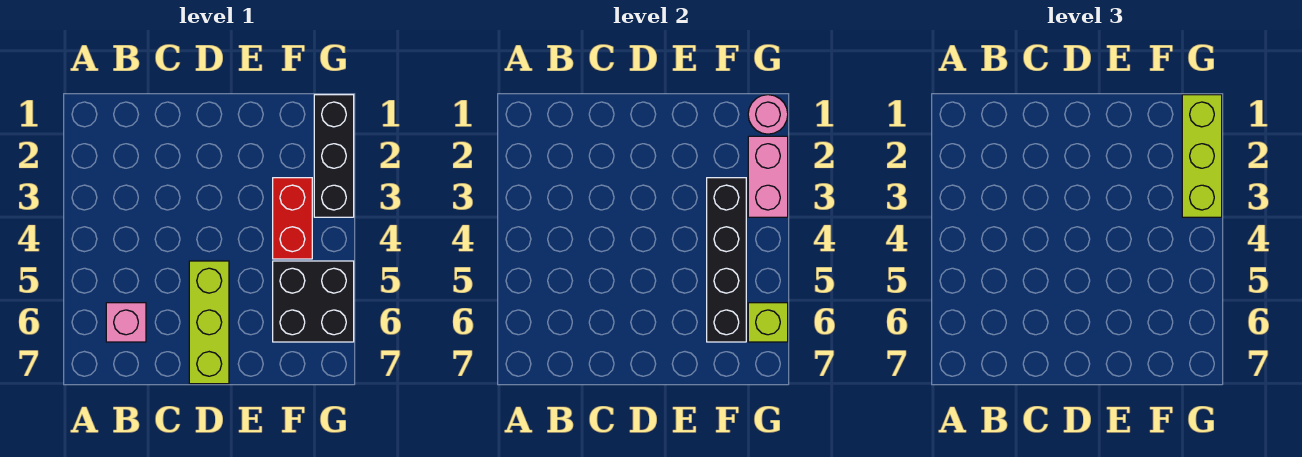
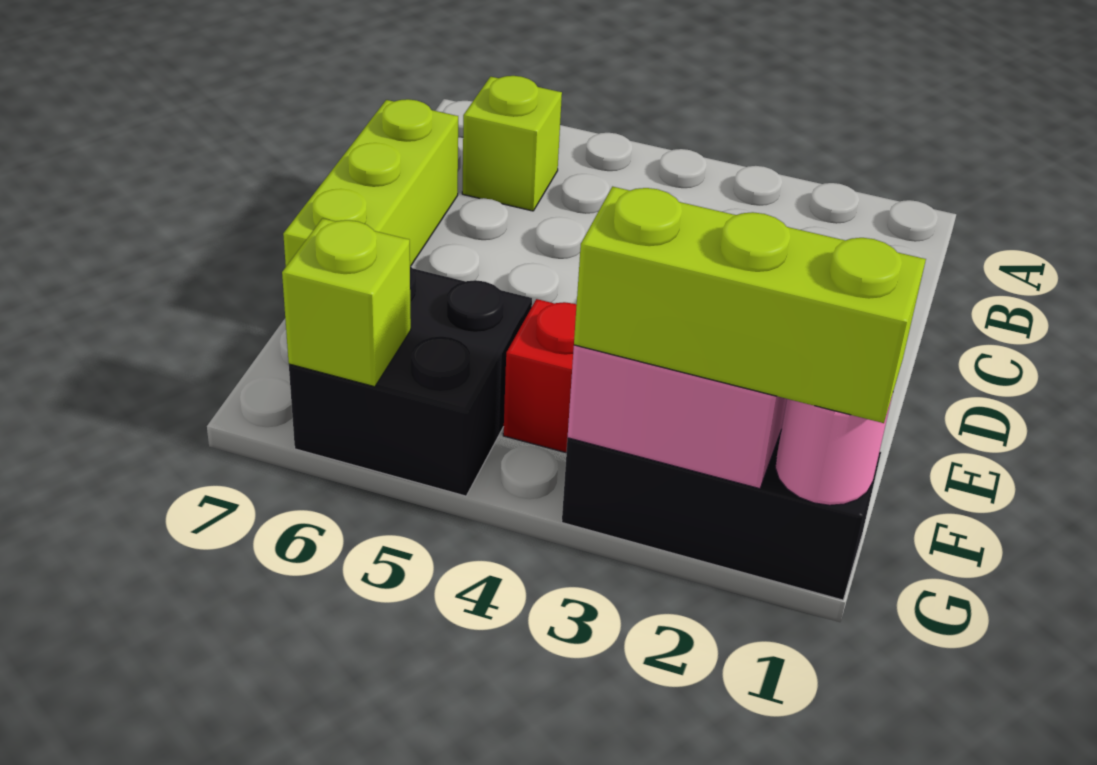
pink brick B6 level 1 -> lime brick B6 level 1
lime brick D5:D7 level 1 -> lime brick C7:E7 level 1
black brick F3:F6 level 2 -> none

